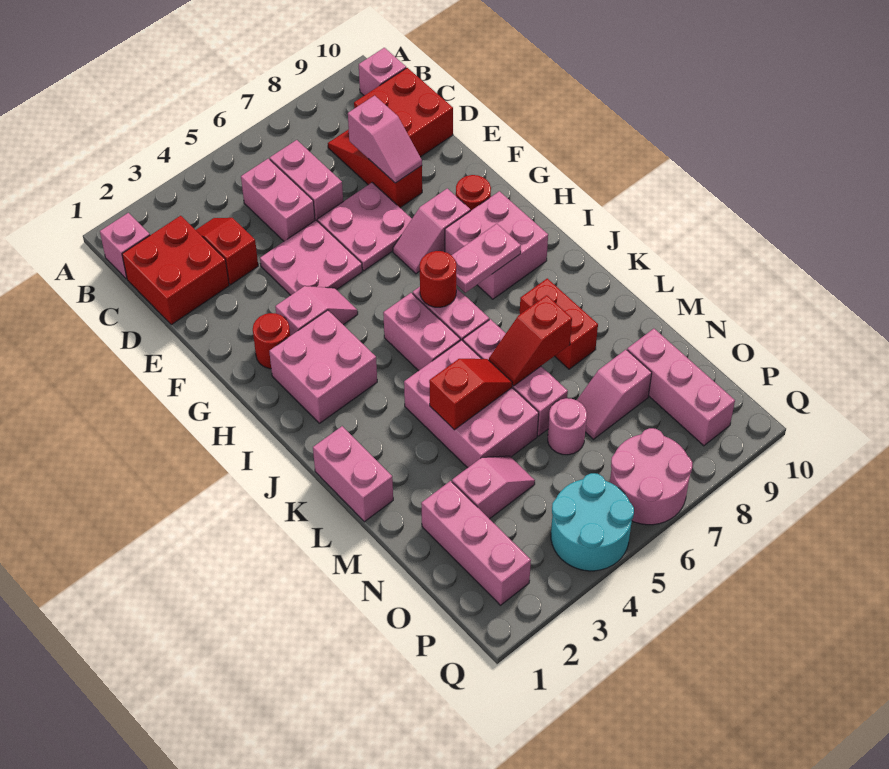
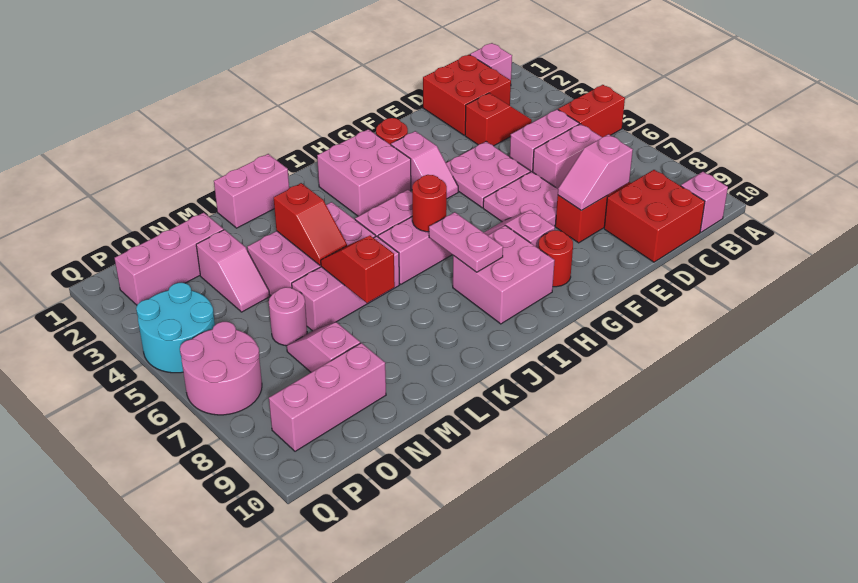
red brick K8:L8 level 1 -> red brick A5:B5 level 1

